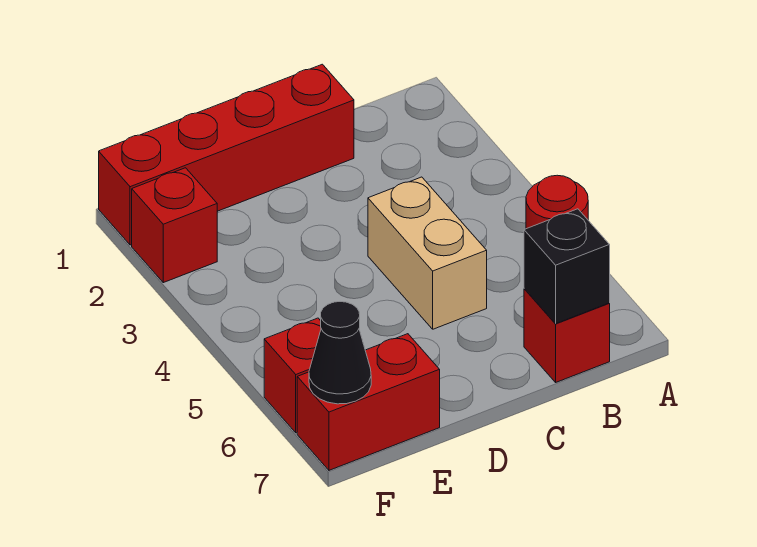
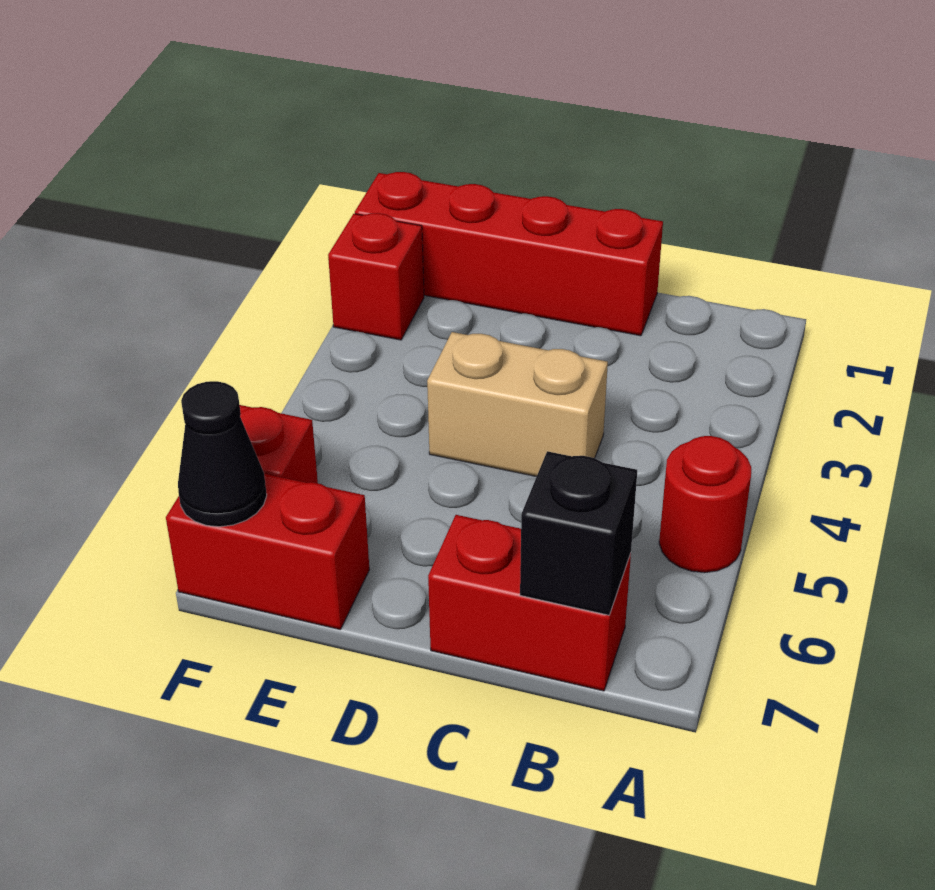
red brick B7 level 1 -> red brick B7:C7 level 1
tan brick C4:C5 level 1 -> tan brick C4:D4 level 1

